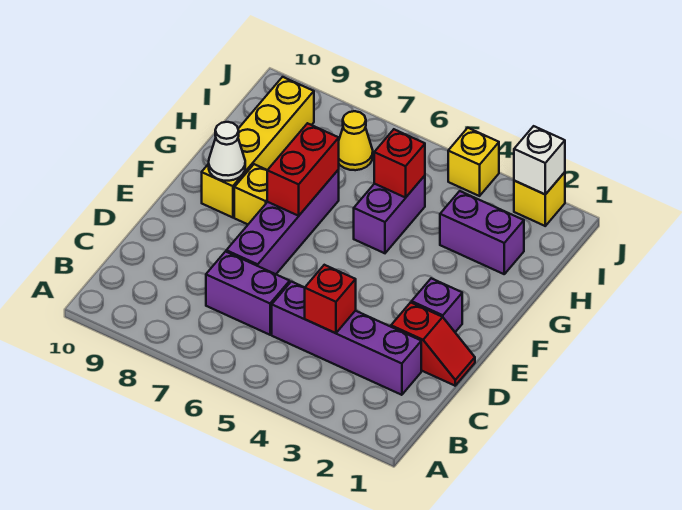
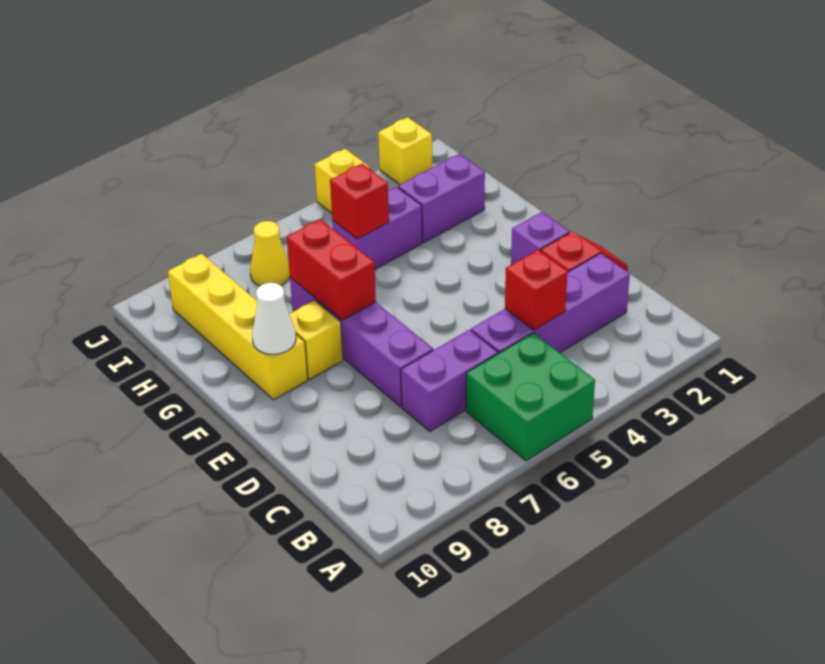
none -> green brick A5:B6 level 1
purple brick G5:H5 level 1 -> purple brick H4:H5 level 1
white brick J2 level 2 -> none

